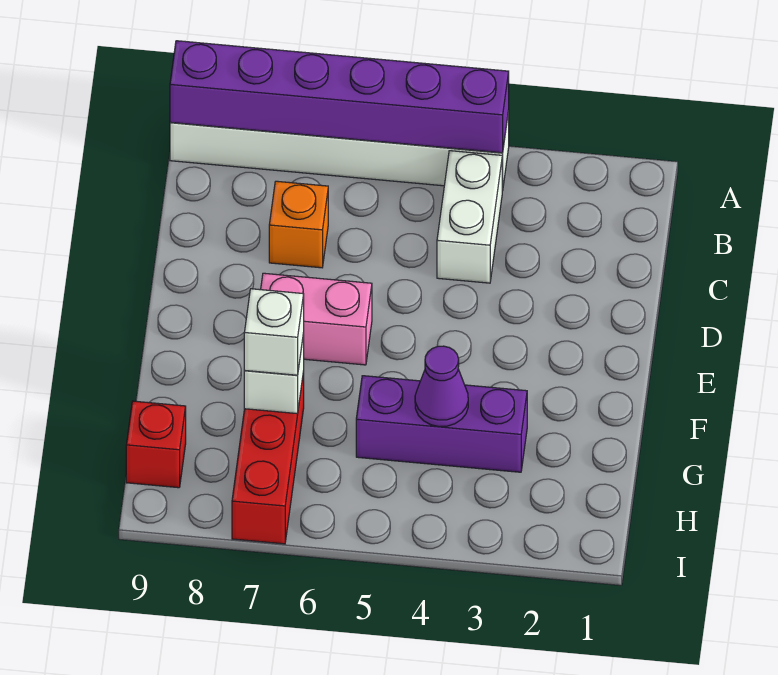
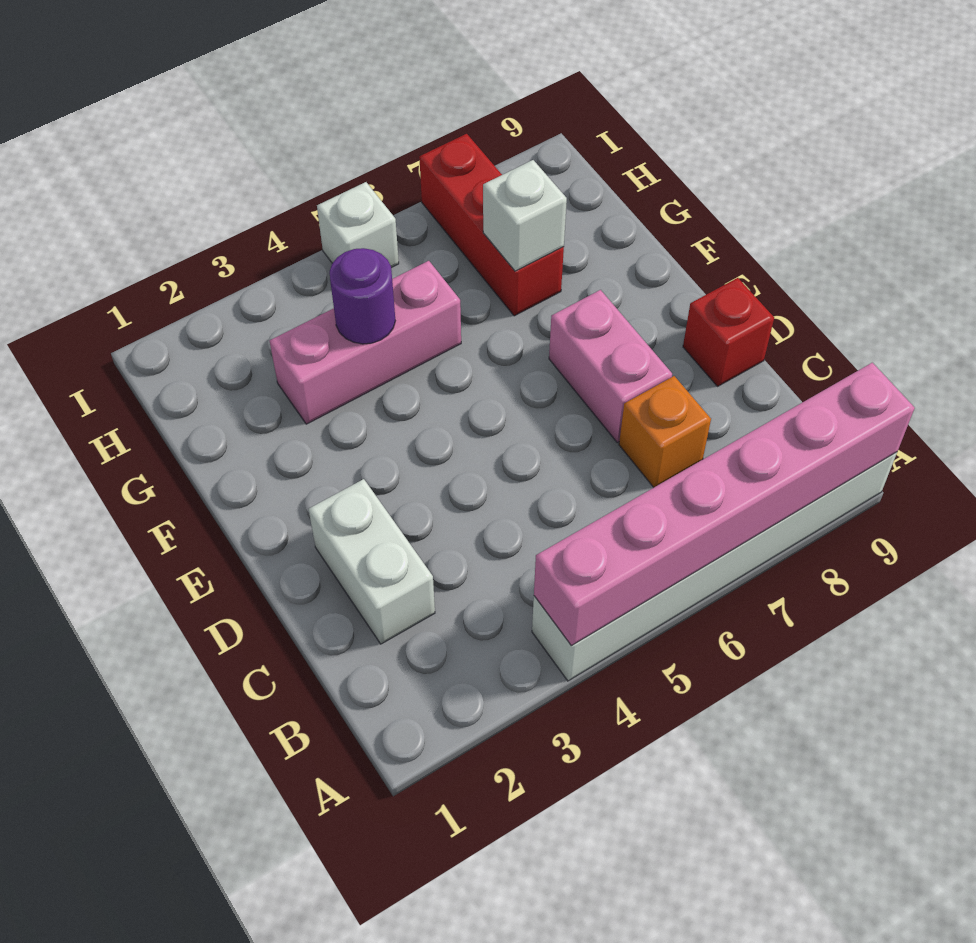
purple brick A4:A9 level 2 -> pink brick A4:A9 level 2
white brick B4:C4 level 1 -> white brick C2:D2 level 1
pink brick E6:E7 level 1 -> pink brick D7:E7 level 1
purple brick G3:G5 level 1 -> pink brick G3:G5 level 1
purple cone G4 level 2 -> purple round brick G4 level 2
white brick G7 level 3 -> white brick I5 level 1
red brick H9 level 1 -> red brick D9 level 1

